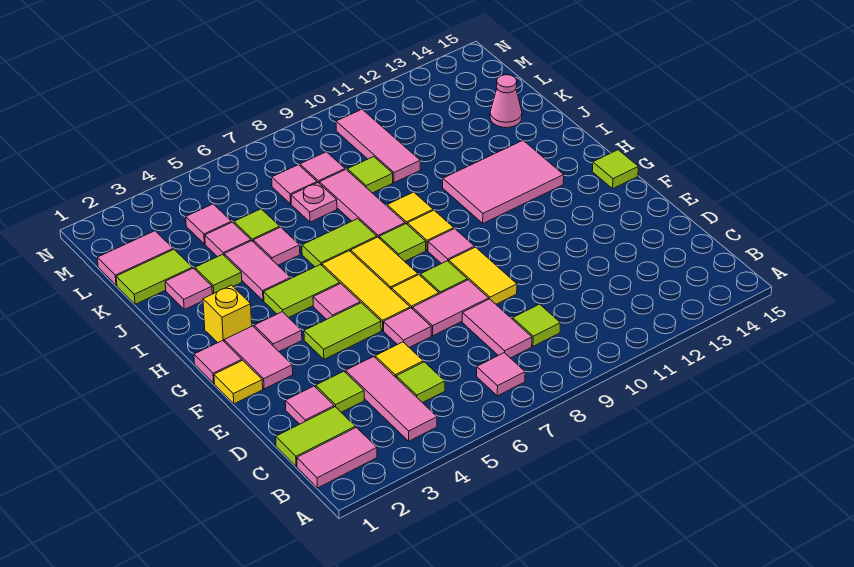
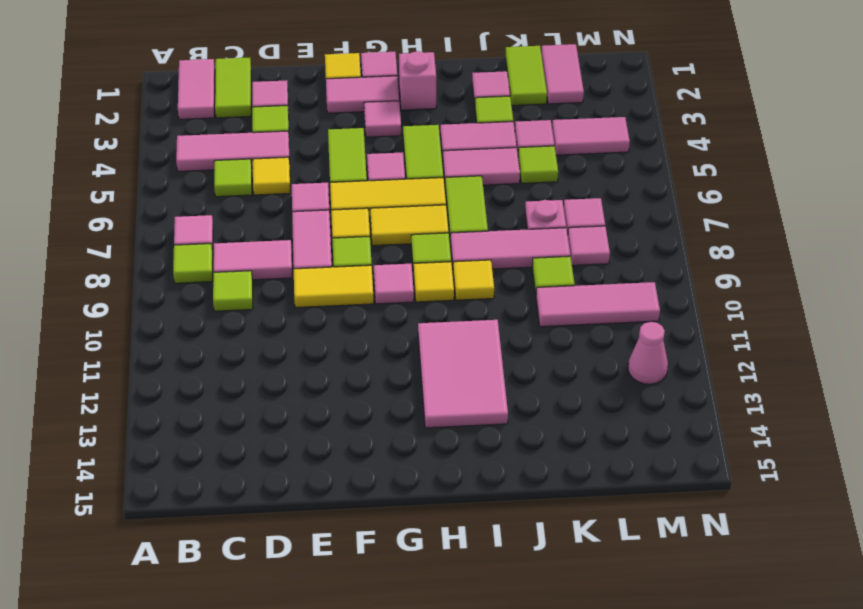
lime tile G15 level 1 -> lime tile B8 level 1
yellow brick H2 level 1 -> pink brick H2 level 1
pink tile J5 level 1 -> pink tile I5:J5 level 1
pink cone K14 level 1 -> pink cone M12 level 1
pink tile L4 level 1 -> pink tile L4:M4 level 1

